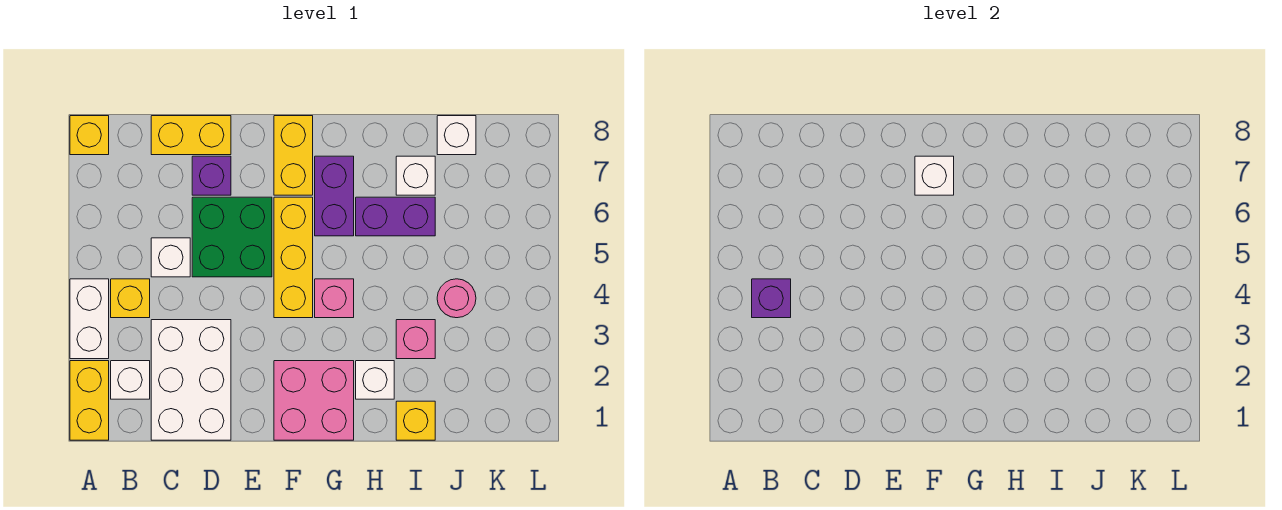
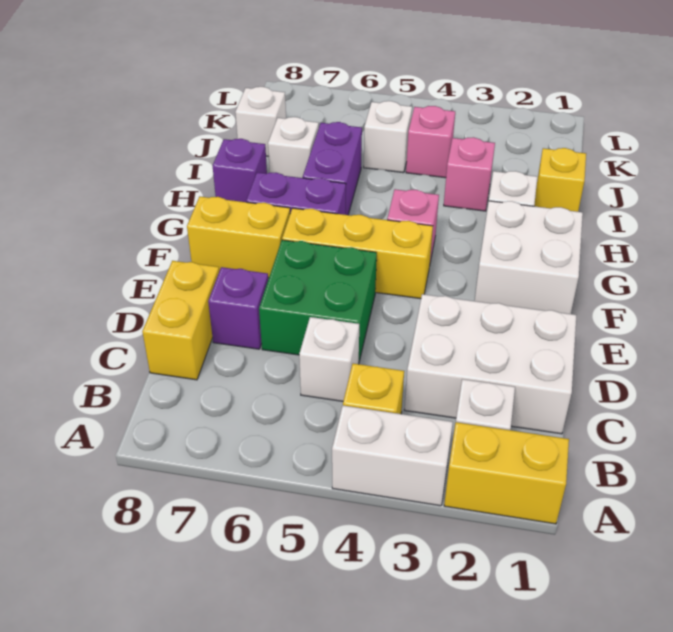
yellow brick A8 level 1 -> none
purple brick B4 level 2 -> purple brick H8 level 1
pink brick F1:G2 level 1 -> white brick F1:G2 level 1
white brick F7 level 2 -> white brick J5 level 1
pink round brick J4 level 1 -> pink brick J4 level 1

